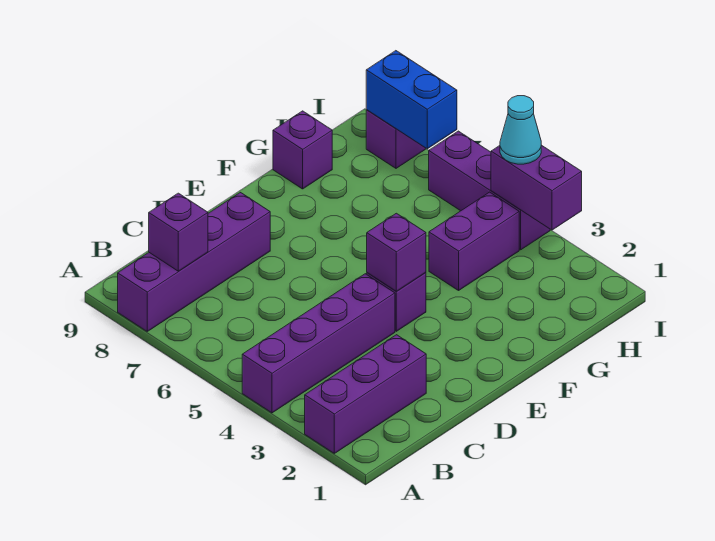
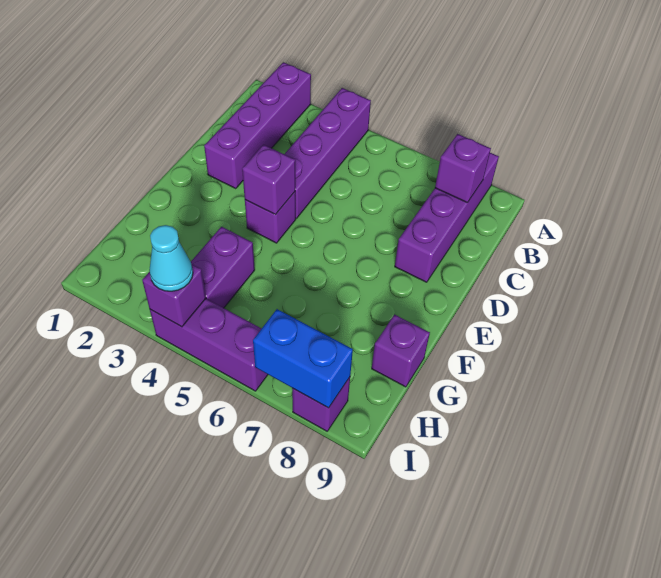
purple brick A2:C2 level 1 -> purple brick A2:D2 level 1
purple brick I3:I4 level 2 -> purple brick I4 level 2

